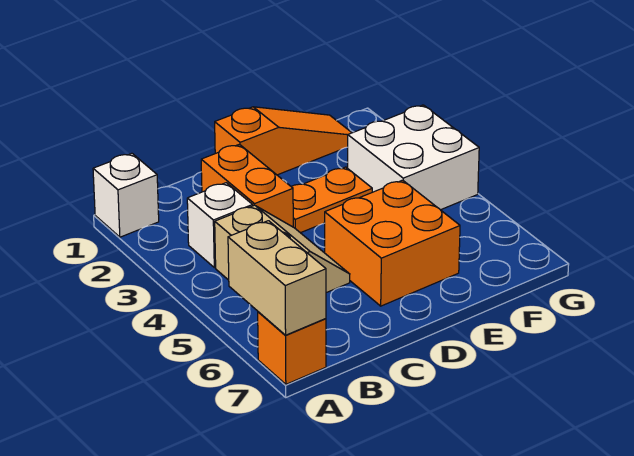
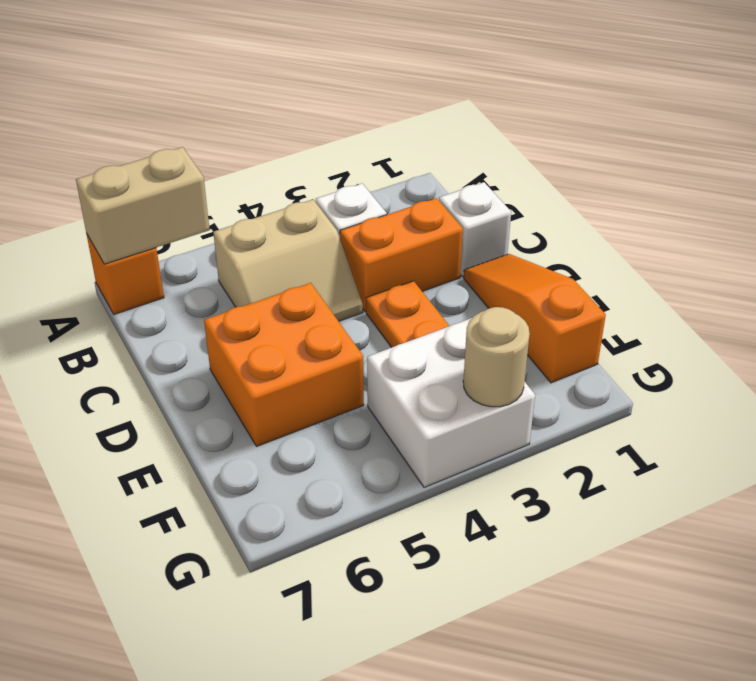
white brick A1 level 1 -> white brick C1 level 1
orange slope D1:F1 level 1 top D -> orange slope D1:F1 level 1 top F
none -> tan round brick G3 level 2

